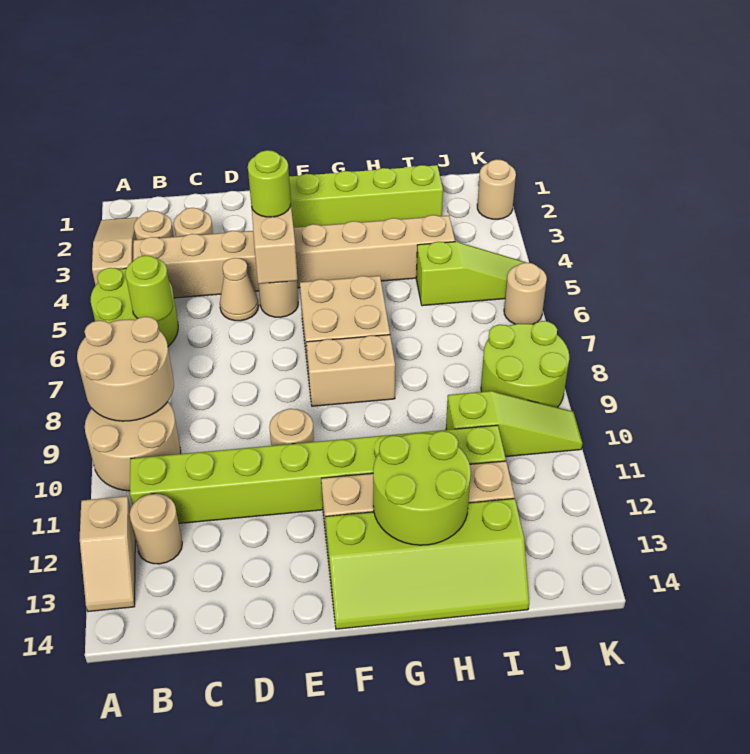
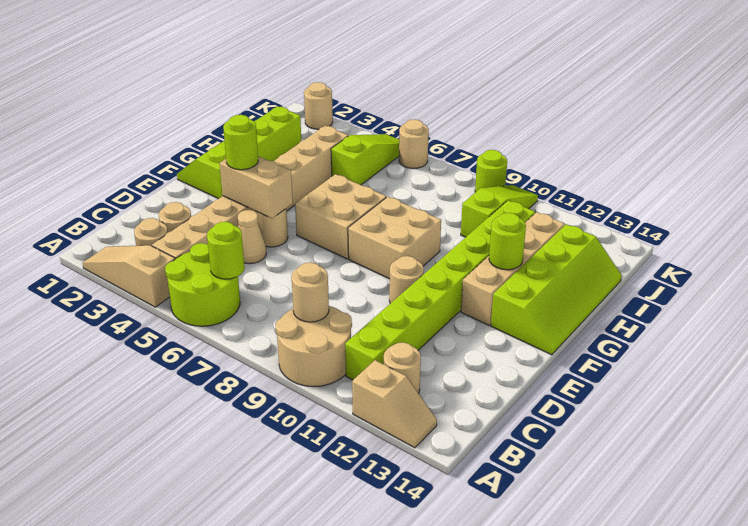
tan round brick A8:B9 level 2 -> tan round brick B9 level 2
tan brick F8:G8 level 1 -> tan brick F8:G9 level 1
lime round brick G12:H13 level 2 -> lime round brick G12 level 2
lime round brick J8:K9 level 1 -> lime round brick K9 level 1

